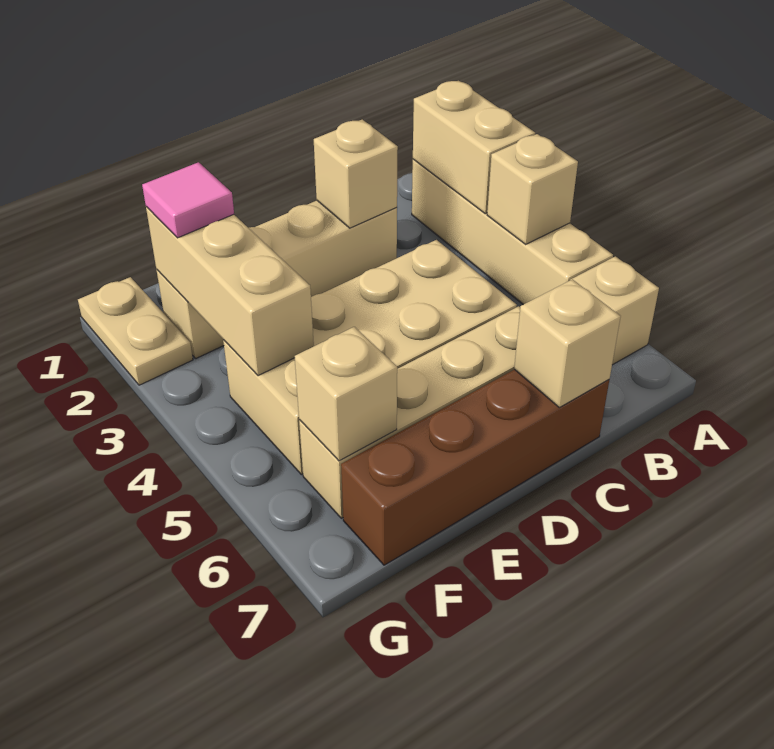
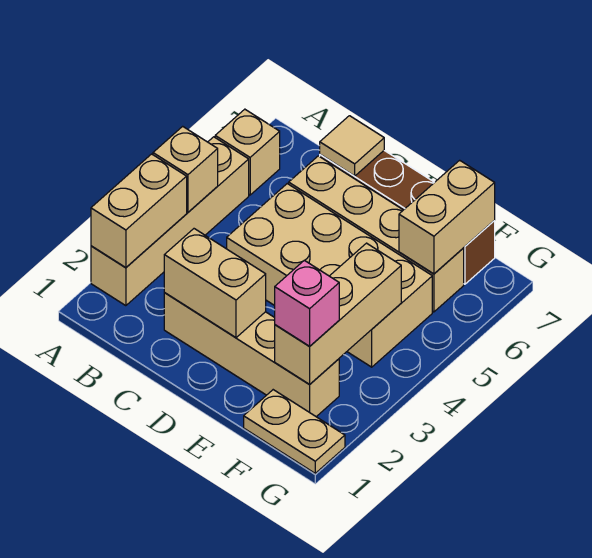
tan brick C2 level 2 -> tan brick C2:D2 level 2
tan brick C7 level 2 -> tan tile C7 level 2
pink tile F2 level 3 -> pink brick F2 level 3
tan brick F6 level 2 -> tan brick F6:F7 level 2
tan plate G1:G2 level 1 -> tan plate F1:G1 level 1

